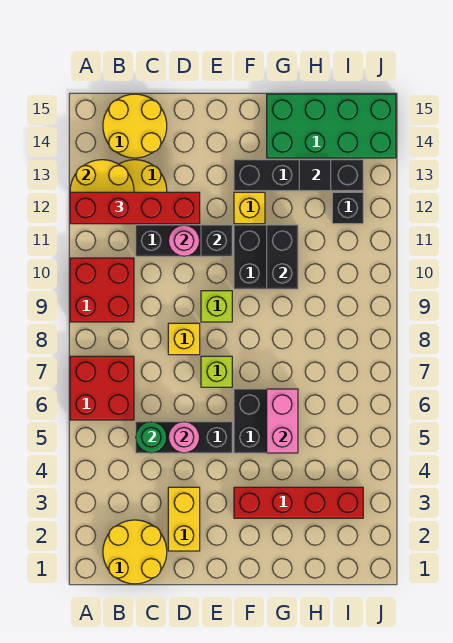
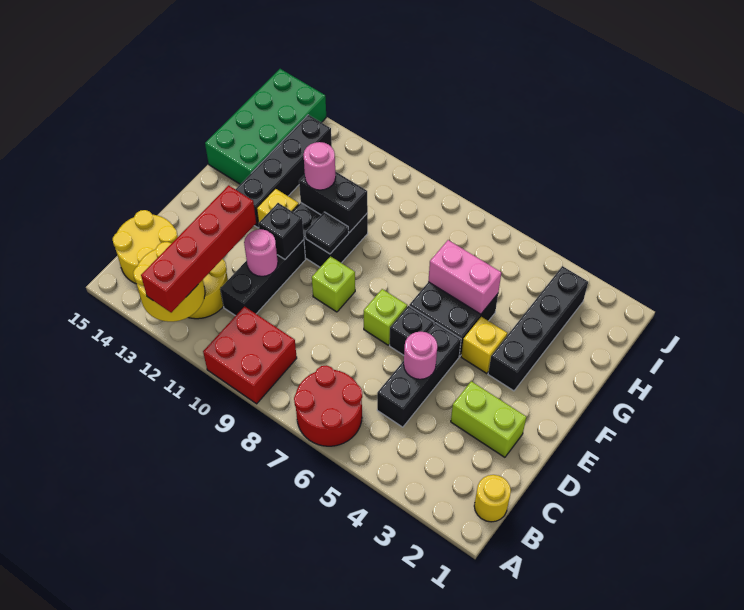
red brick A6:B7 level 1 -> red round brick A6:B7 level 1
yellow round brick B1:C2 level 1 -> yellow round brick B1 level 1
green round brick C5 level 2 -> none
yellow brick D2:D3 level 1 -> lime brick D2:D3 level 1
yellow brick D8 level 1 -> yellow brick F4 level 1
red brick F3:I3 level 1 -> black brick F3:I3 level 1
none -> pink round brick G11 level 3
black tile H13 level 2 -> black tile F10 level 2
black brick I12 level 1 -> black brick E6 level 1

